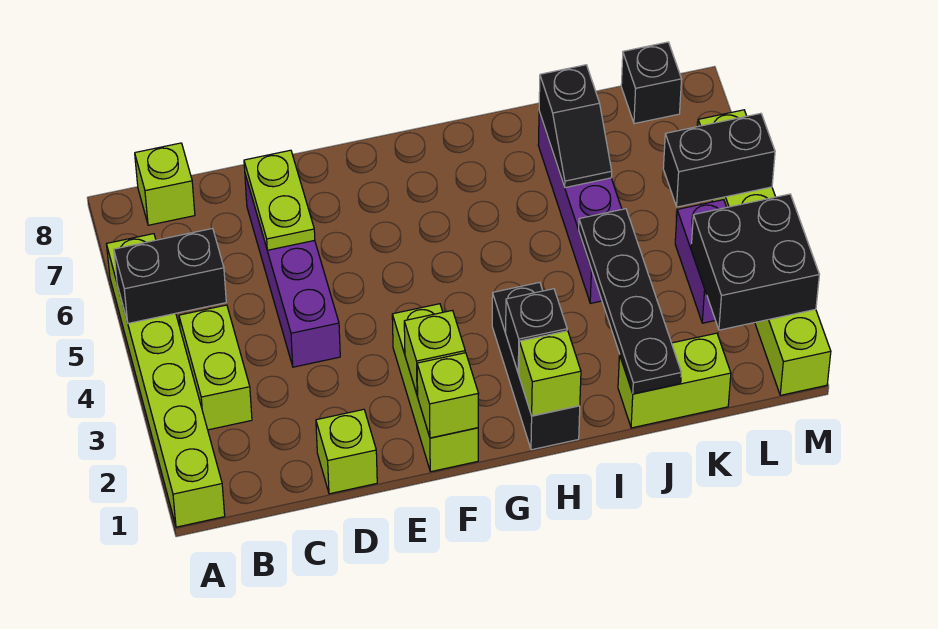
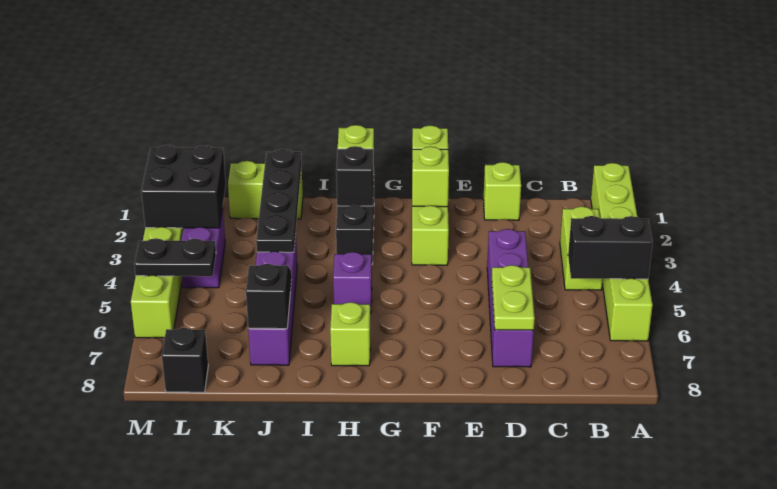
lime brick B8 level 1 -> lime brick H7 level 1
none -> purple brick H5 level 1
black brick L5:M5 level 2 -> black plate L5:M5 level 2

